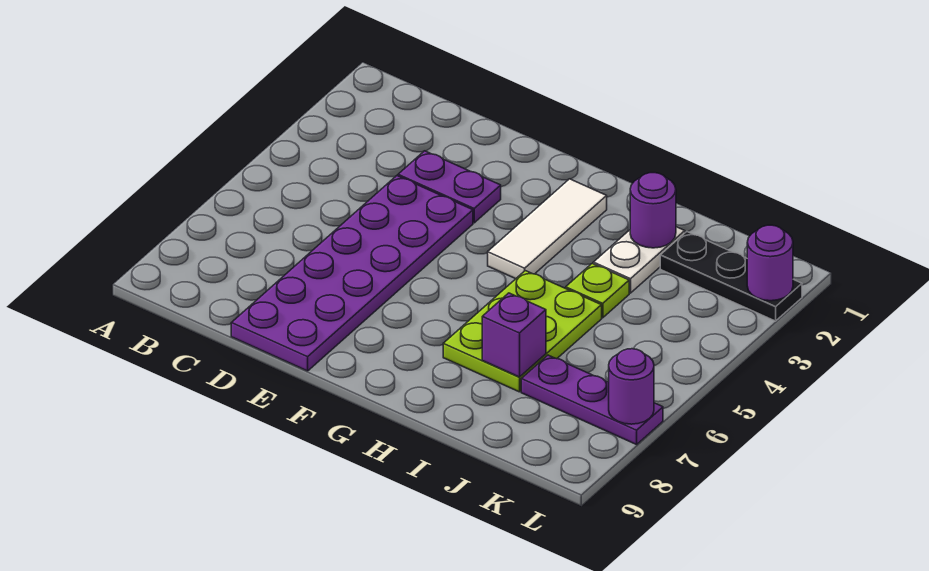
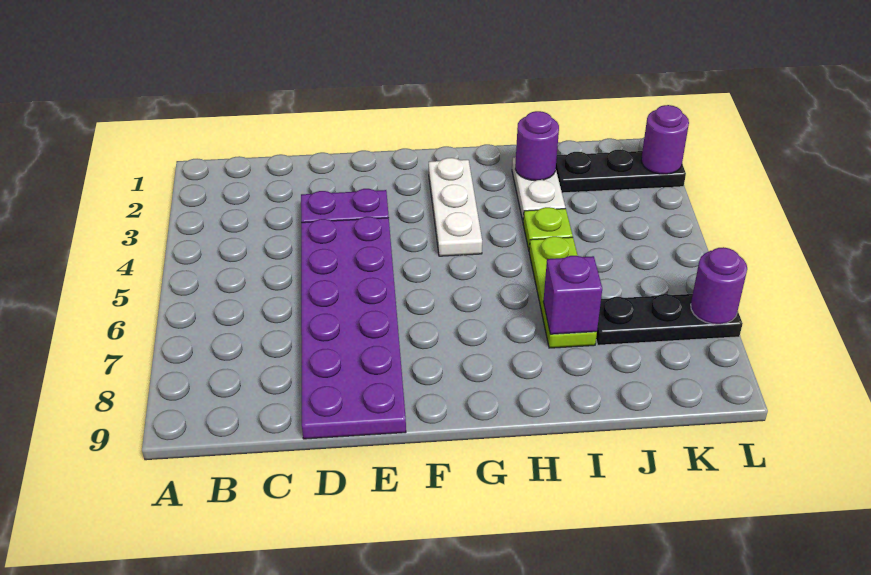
white tile G2:G4 level 1 -> white plate G2:G4 level 1
lime plate H5:I7 level 1 -> lime plate I5:I7 level 1
purple plate J7:L7 level 1 -> black plate J7:L7 level 1

